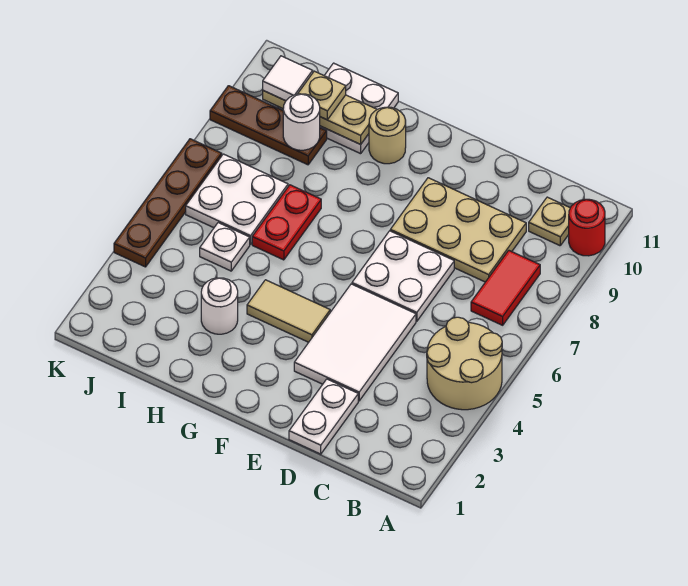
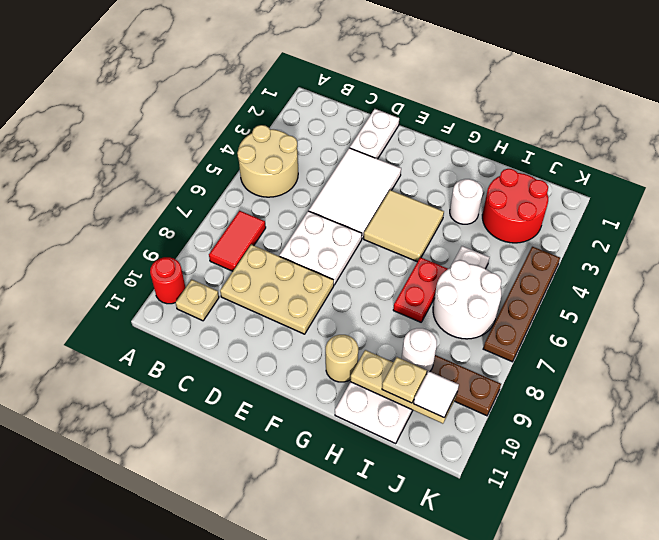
tan tile F4:G4 level 1 -> tan tile F4:G5 level 1
none -> red round brick I2:J3 level 1
white plate I6:J7 level 1 -> white round brick I6:J7 level 1

